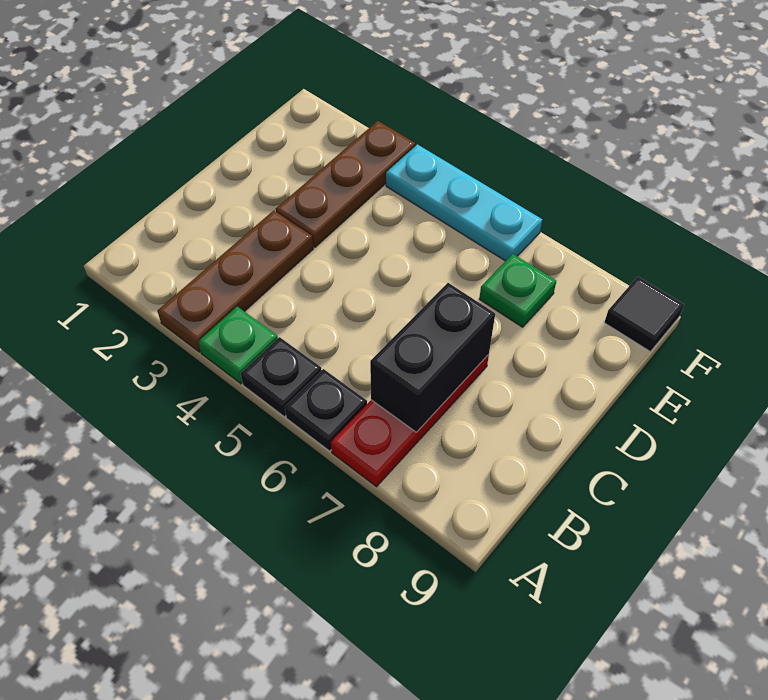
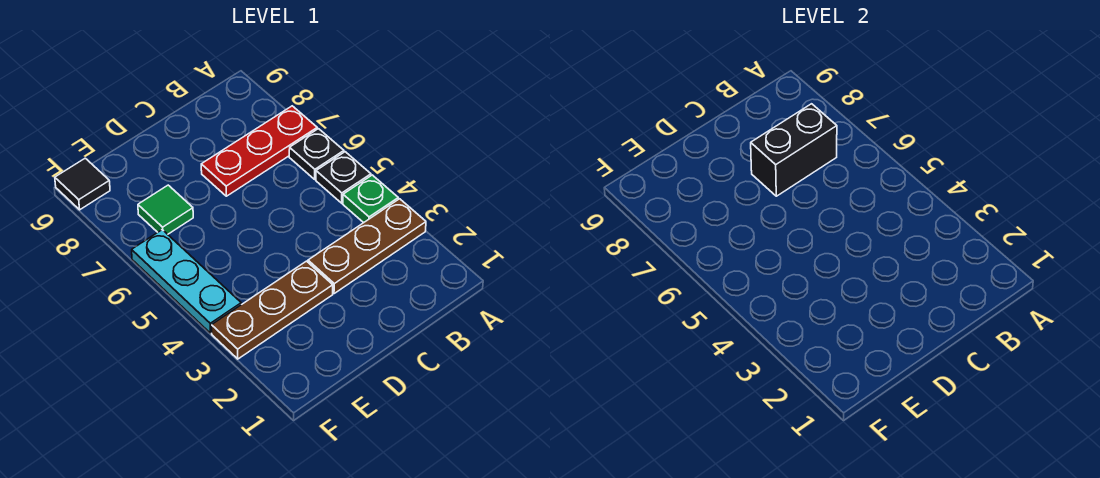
green plate E7 level 1 -> green tile E7 level 1

